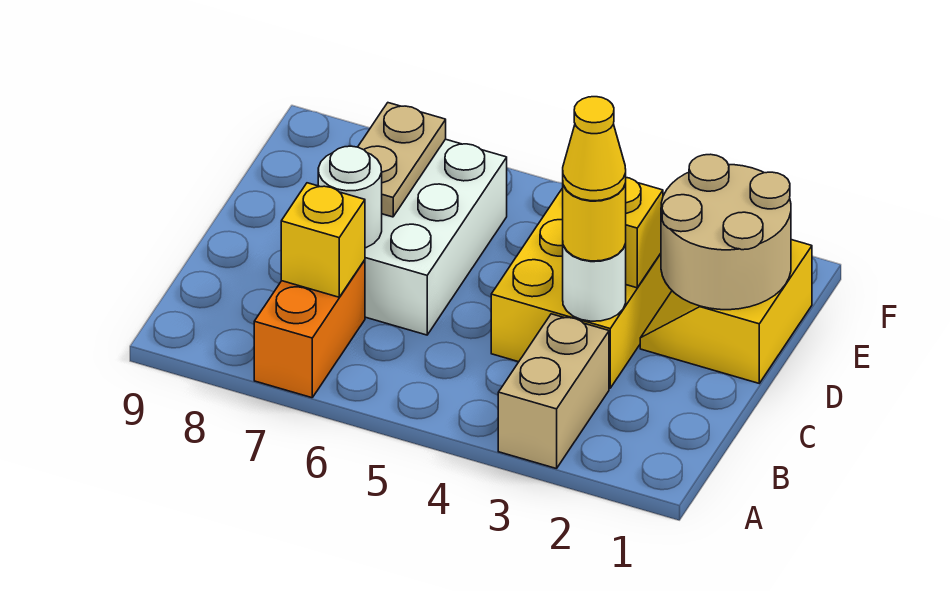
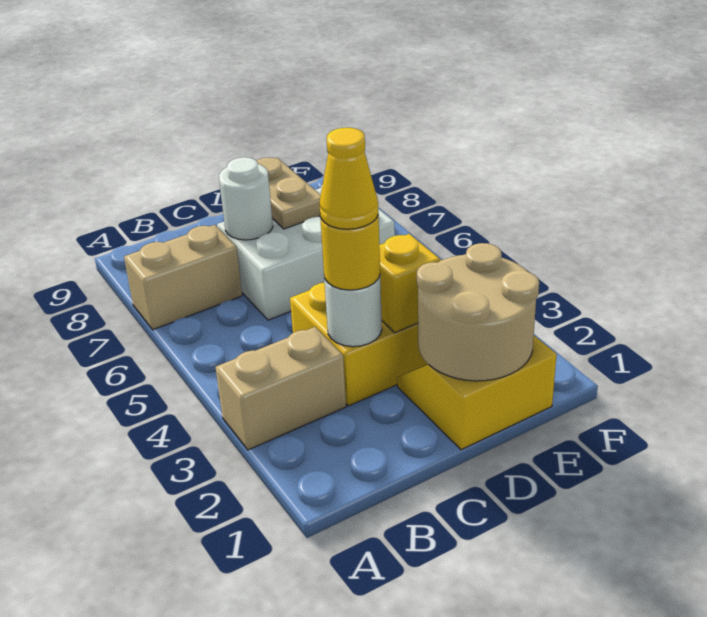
orange brick A7:B7 level 1 -> tan brick A7:B7 level 1
yellow brick B7 level 2 -> none
tan plate D7:E7 level 2 -> tan plate D7:D8 level 2

